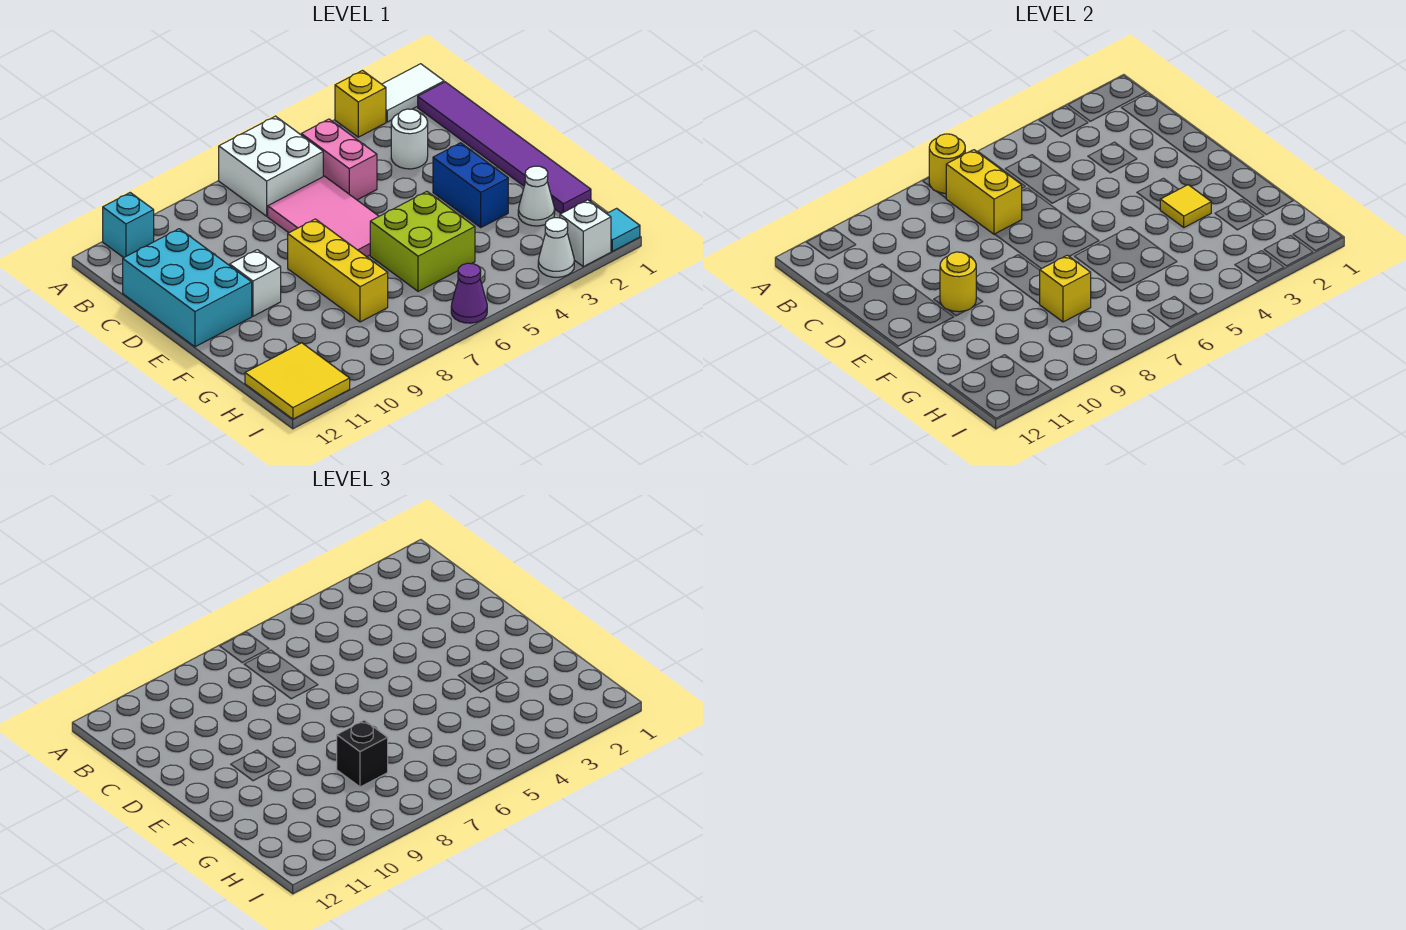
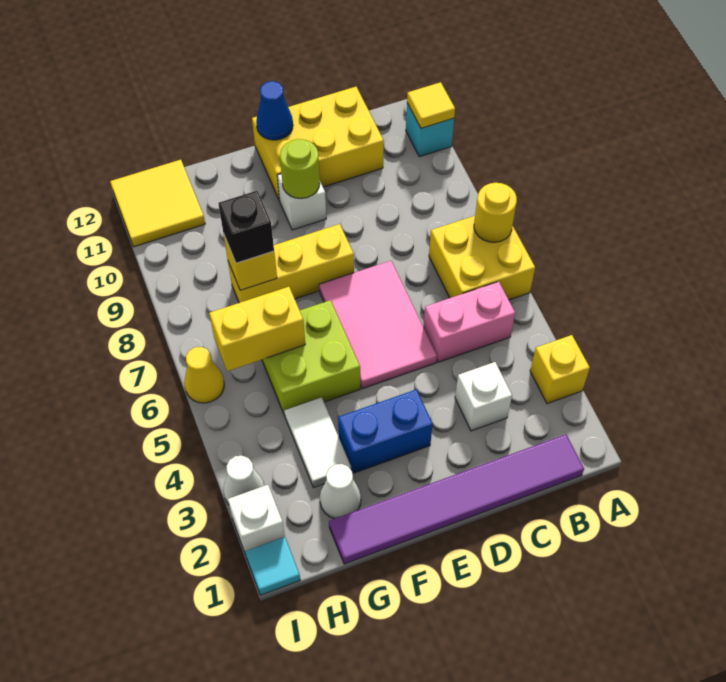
white tile A1:A2 level 1 -> white tile G3:G4 level 1
white brick A6:B7 level 1 -> yellow brick A6:B7 level 1
yellow brick B7:C7 level 2 -> yellow brick G6:H6 level 2
white round brick C3 level 1 -> white brick C3 level 1
pink tile C6:E7 level 1 -> pink tile D5:E7 level 1
cyan brick C11:E12 level 1 -> yellow brick C11:E12 level 1
yellow round brick E10 level 2 -> lime round brick E10 level 2
none -> blue cone E12 level 2
yellow tile F3 level 2 -> yellow tile A11 level 2
purple cone I6 level 1 -> yellow cone I6 level 1

